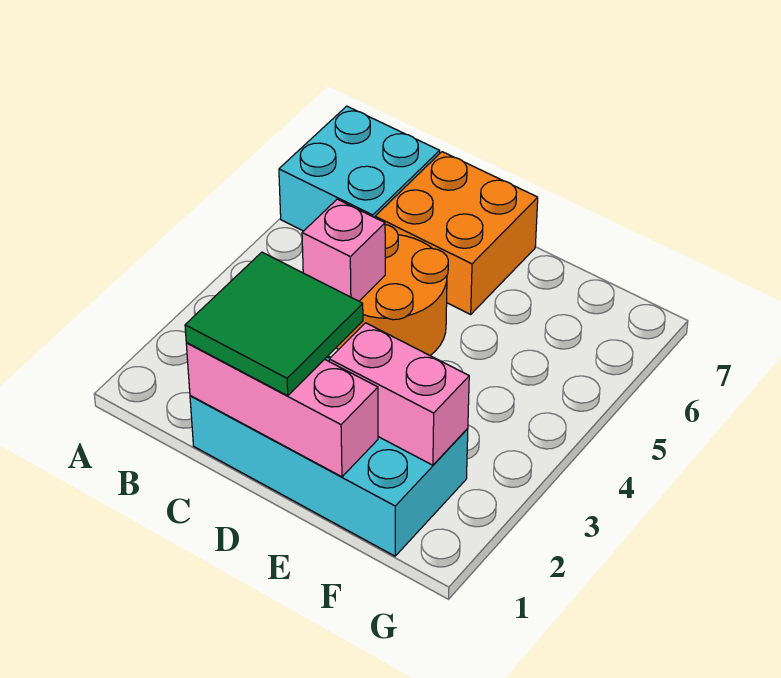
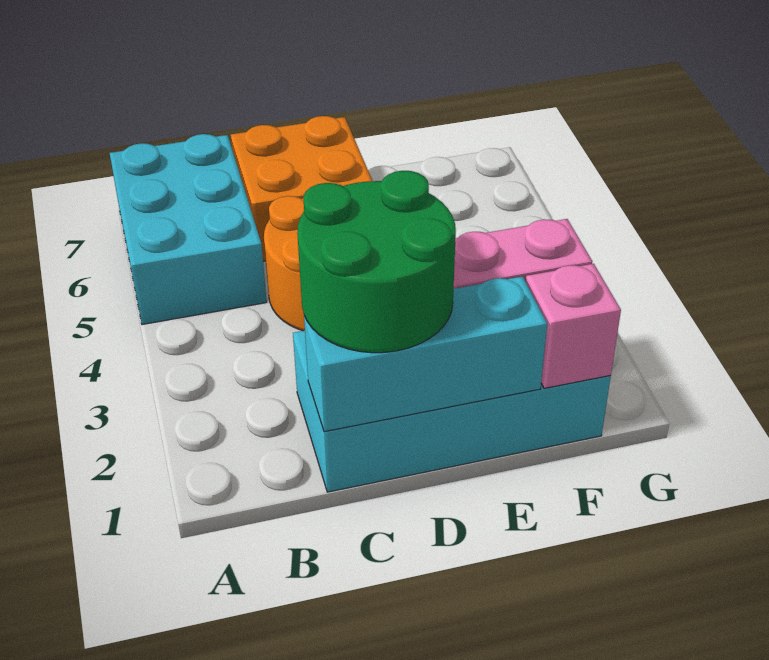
cyan brick A6:B7 level 1 -> cyan brick A5:B7 level 1
pink brick C1:E1 level 2 -> cyan brick C1:E1 level 2
green tile C1:D2 level 3 -> green round brick C1:D2 level 3
pink brick C4 level 2 -> pink brick F1 level 2

